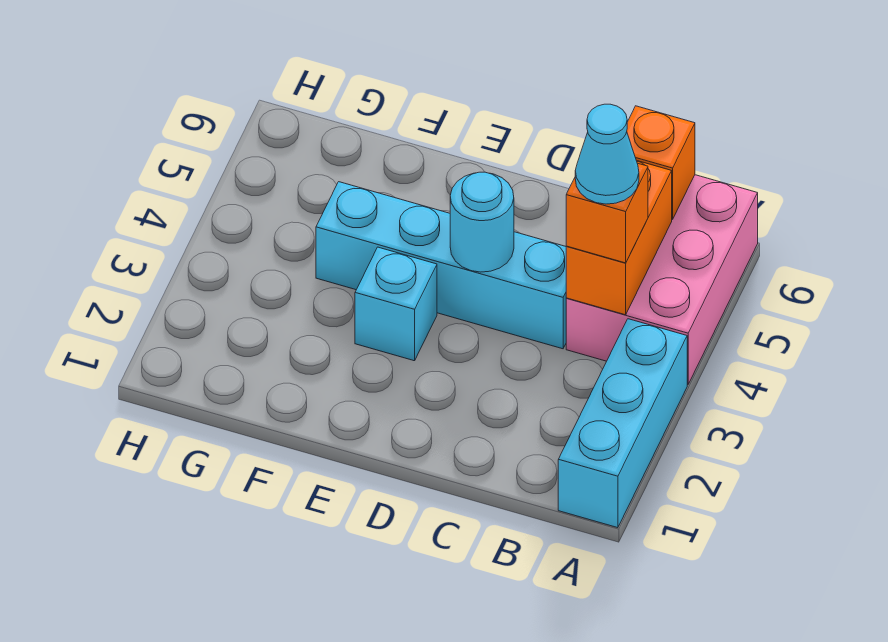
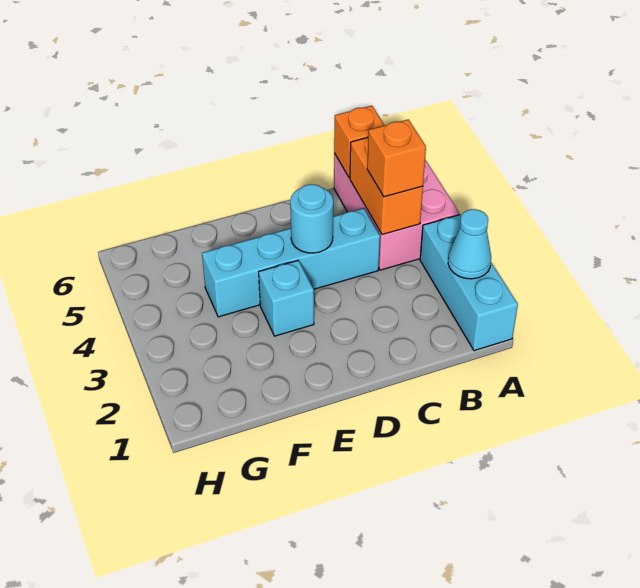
cyan cone B4 level 4 -> cyan cone A2 level 2

